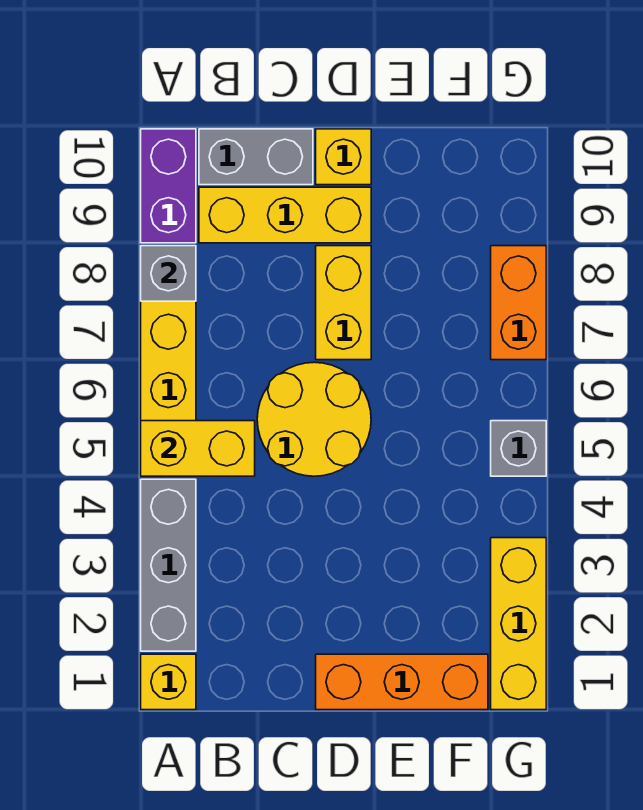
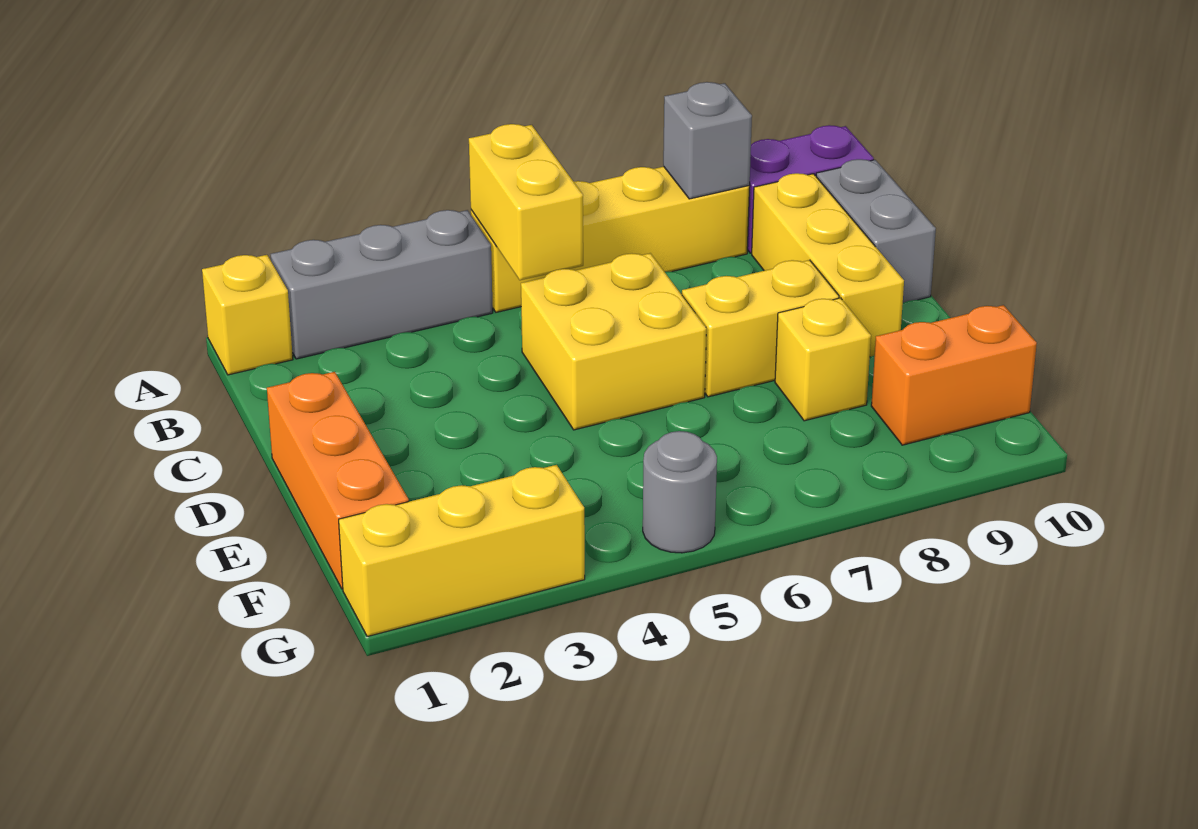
yellow round brick C5:D6 level 1 -> yellow brick C5:D6 level 1
yellow brick D10 level 1 -> yellow brick E8 level 1
grey brick G5 level 1 -> grey round brick G5 level 1
orange brick G7:G8 level 1 -> orange brick F9:F10 level 1

